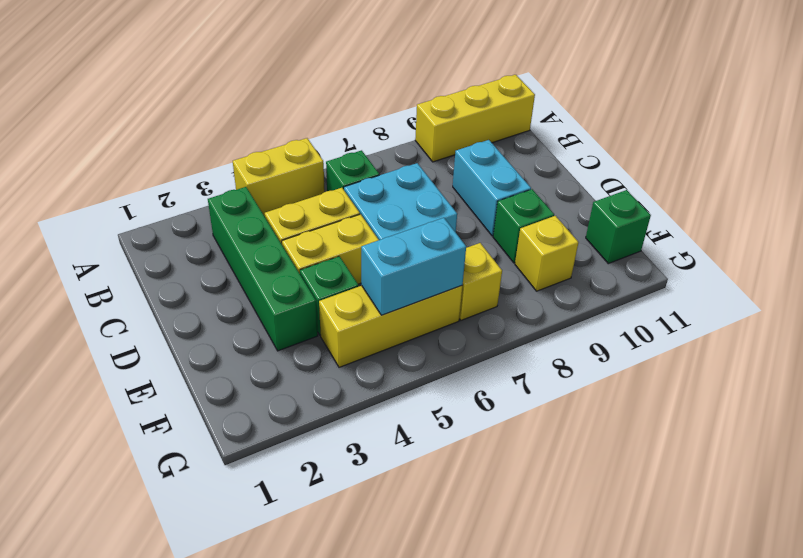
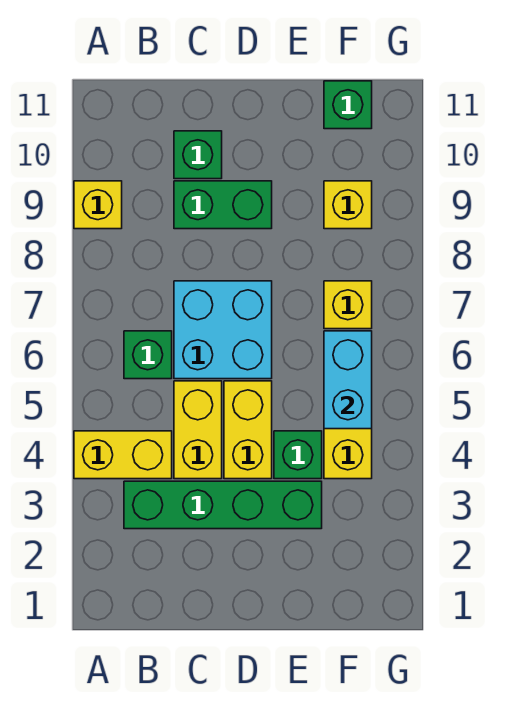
yellow brick A4:A5 level 1 -> yellow brick A4:B4 level 1
yellow brick A9:A11 level 1 -> yellow brick A9 level 1
cyan brick C9:D9 level 1 -> green brick C9:D9 level 1
green brick E9 level 1 -> green brick C10 level 1

